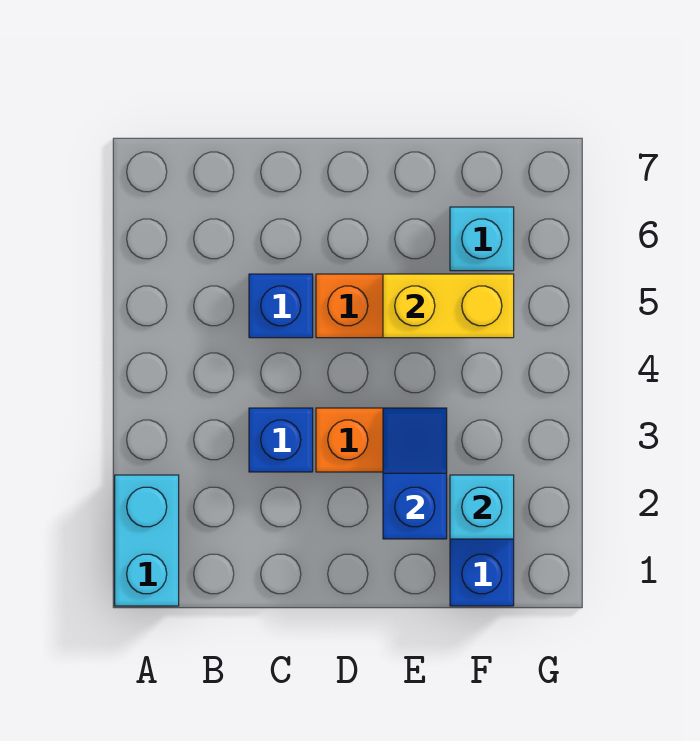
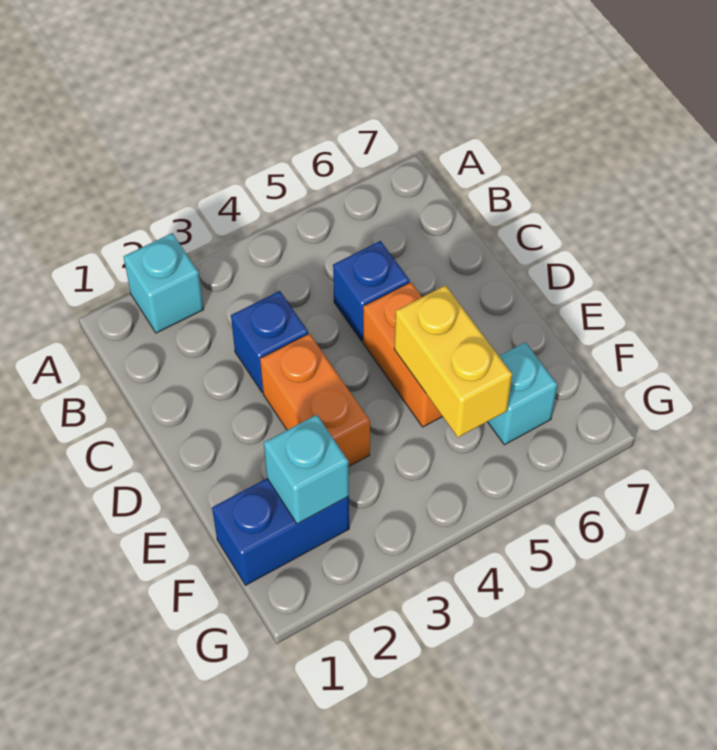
cyan brick A1:A2 level 1 -> cyan brick A2 level 1
blue slope E2:E3 level 2 top 2 -> none

